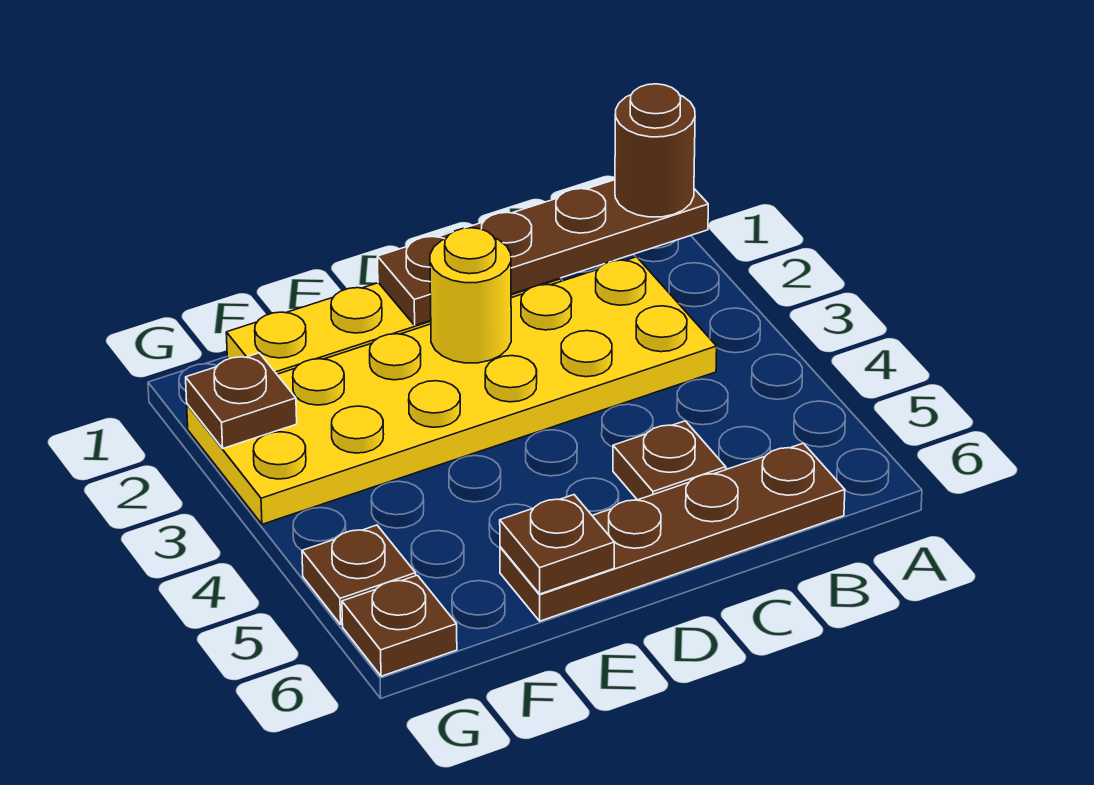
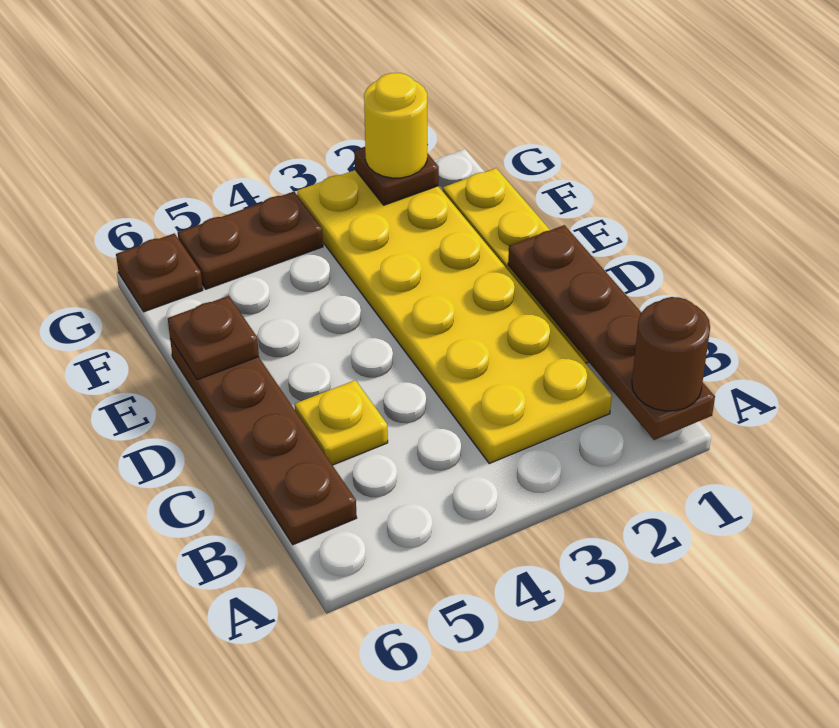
brown plate C5 level 1 -> yellow plate C5 level 1
yellow round brick D2 level 2 -> yellow round brick G2 level 3
brown plate G5 level 1 -> brown plate G4:G5 level 1

